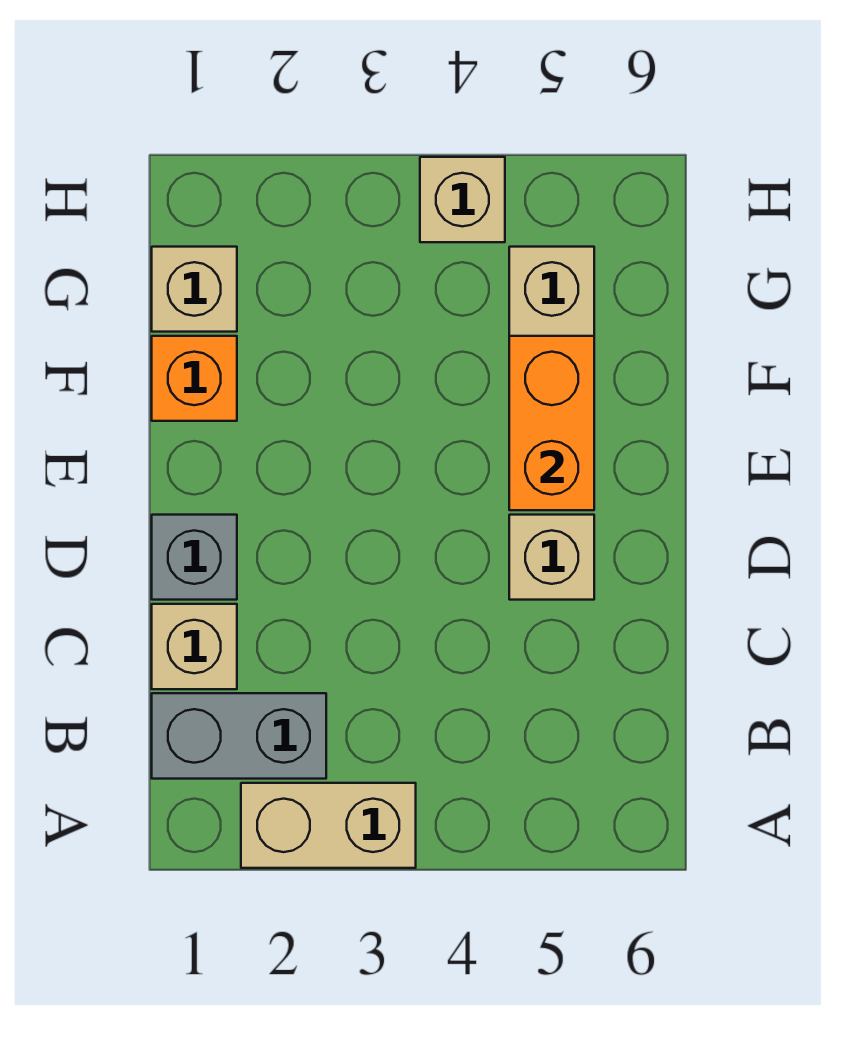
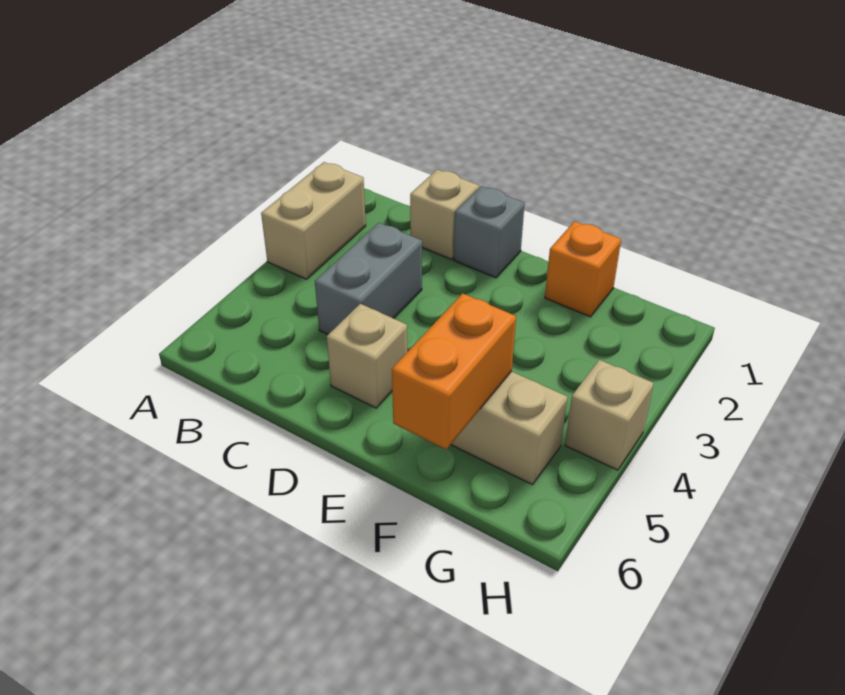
grey brick B1:B2 level 1 -> grey brick C3:C4 level 1
orange brick E5:F5 level 2 -> orange brick F5:F6 level 2
tan brick G1 level 1 -> none

